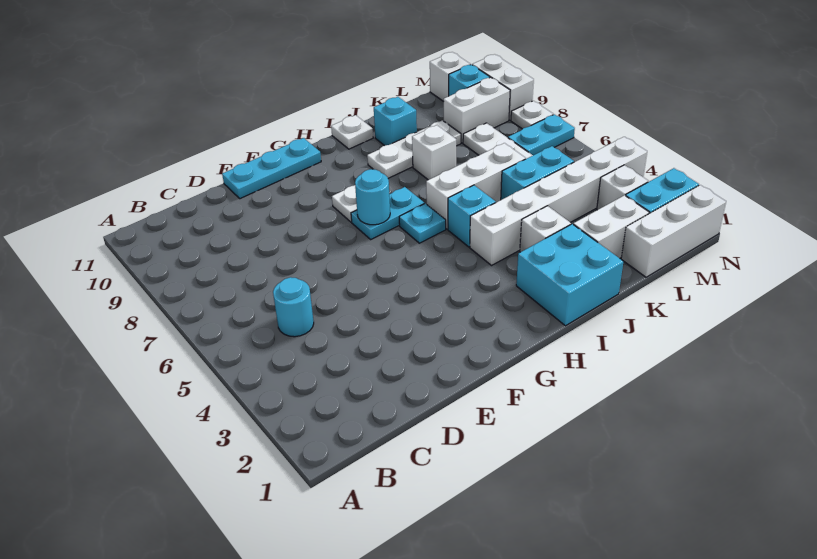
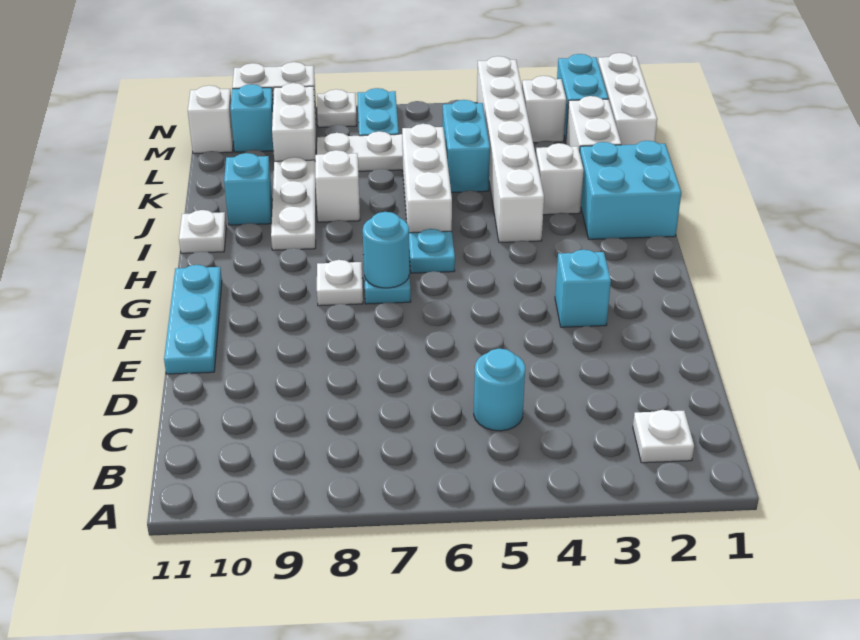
none -> white plate B2 level 1
cyan brick I5 level 1 -> cyan brick F3 level 1

